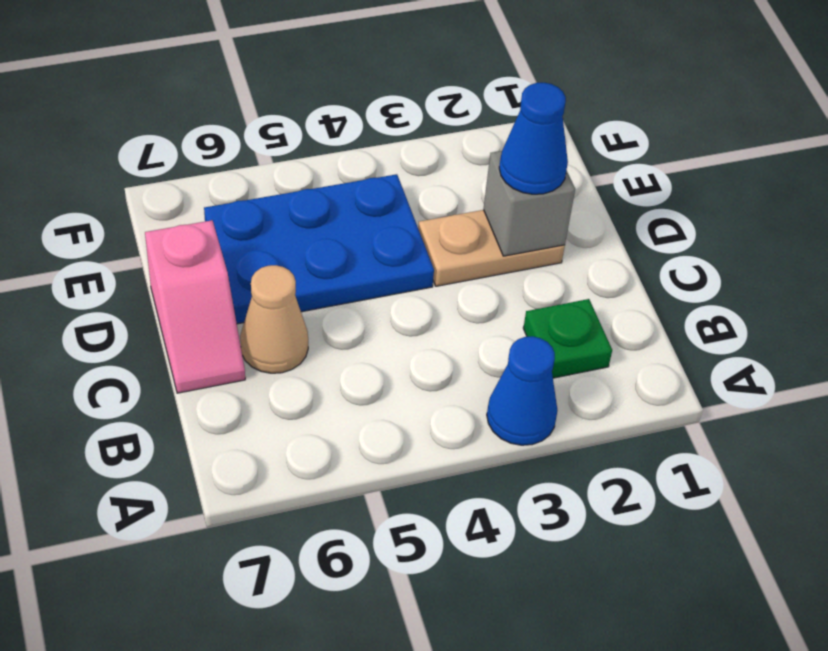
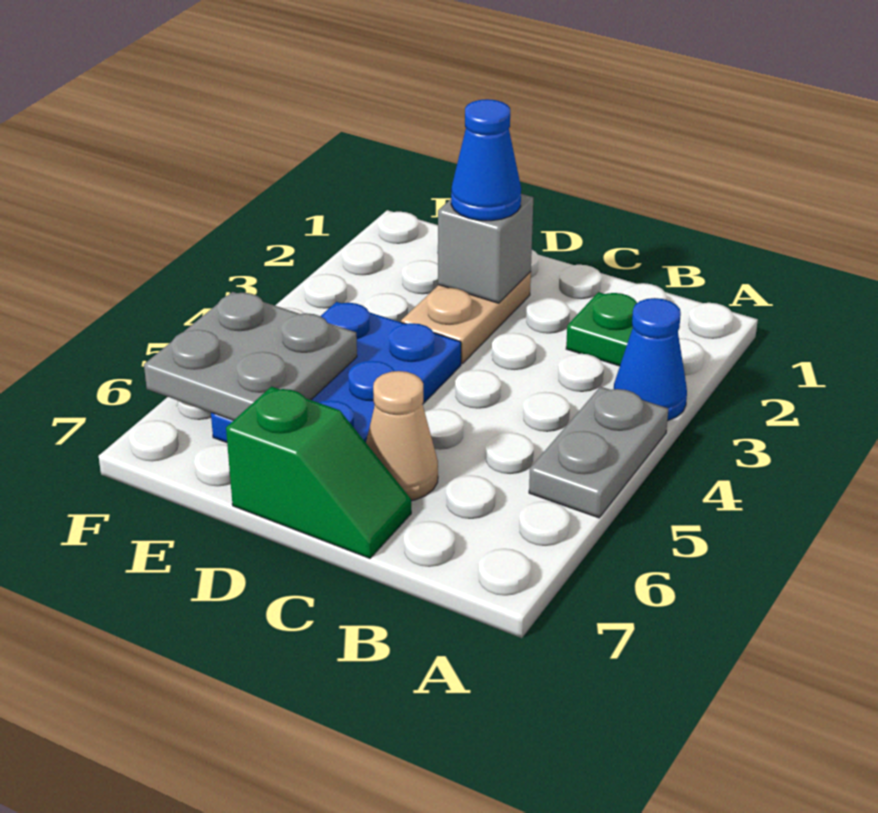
none -> grey plate A4:A5 level 1
pink slope C7:D7 level 1 top D -> green slope C7:D7 level 1 top D
none -> grey plate E5:F6 level 2

